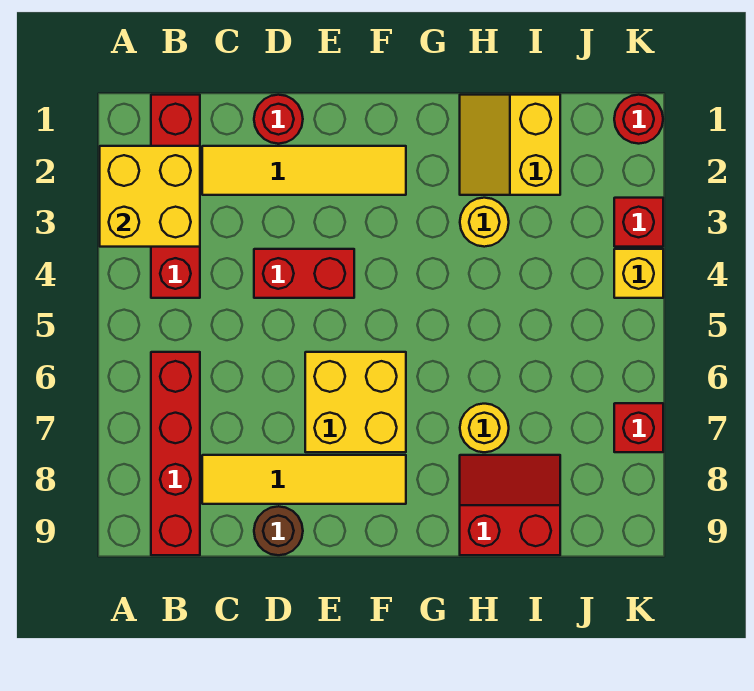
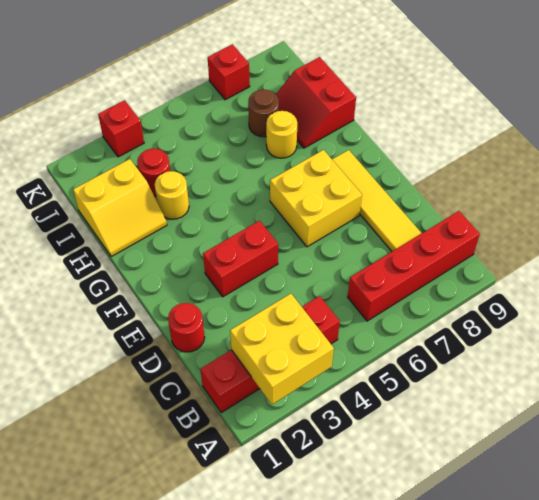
yellow tile C2:F2 level 1 -> none
red brick D4:E4 level 1 -> red brick E3:E4 level 1
brown round brick D9 level 1 -> brown round brick I7 level 1
red round brick K1 level 1 -> red round brick I3 level 1
yellow brick K4 level 1 -> none

